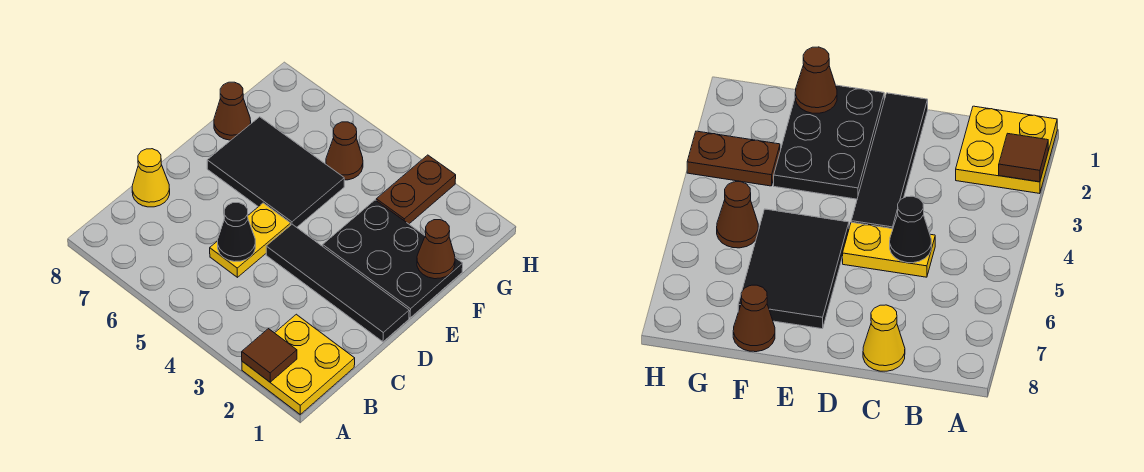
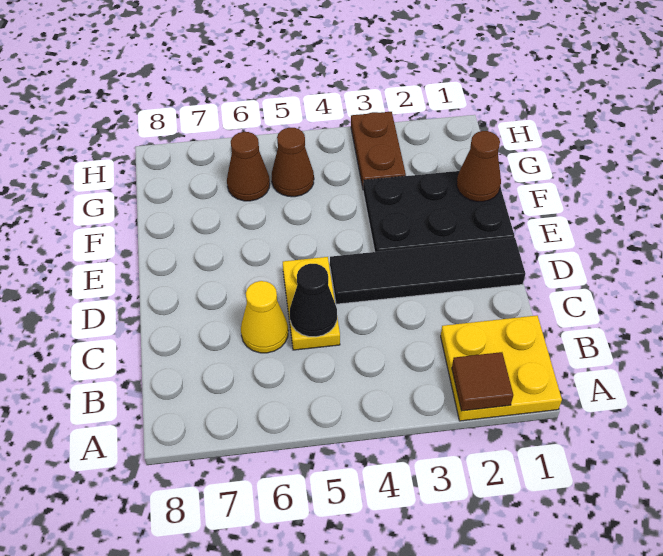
yellow cone C8 level 1 -> yellow cone C6 level 1
black tile E5:F7 level 1 -> none
brown cone F8 level 1 -> brown cone G6 level 1

